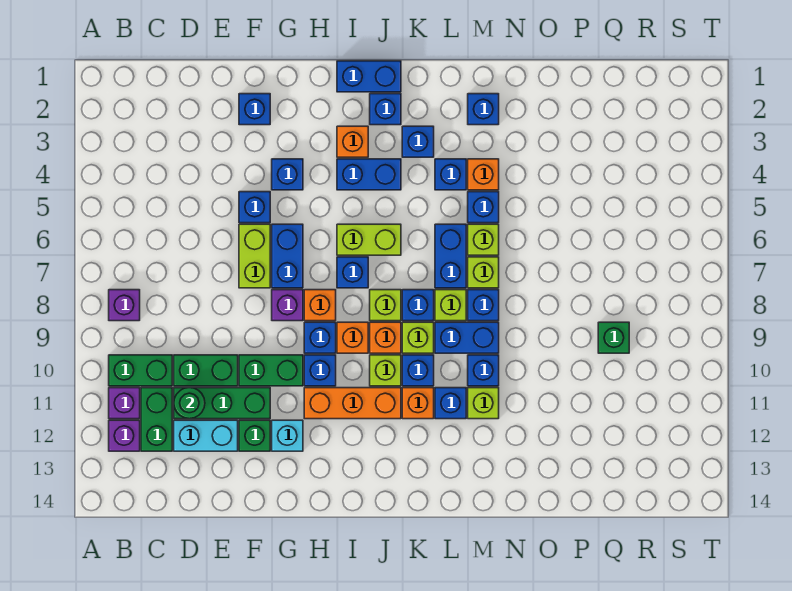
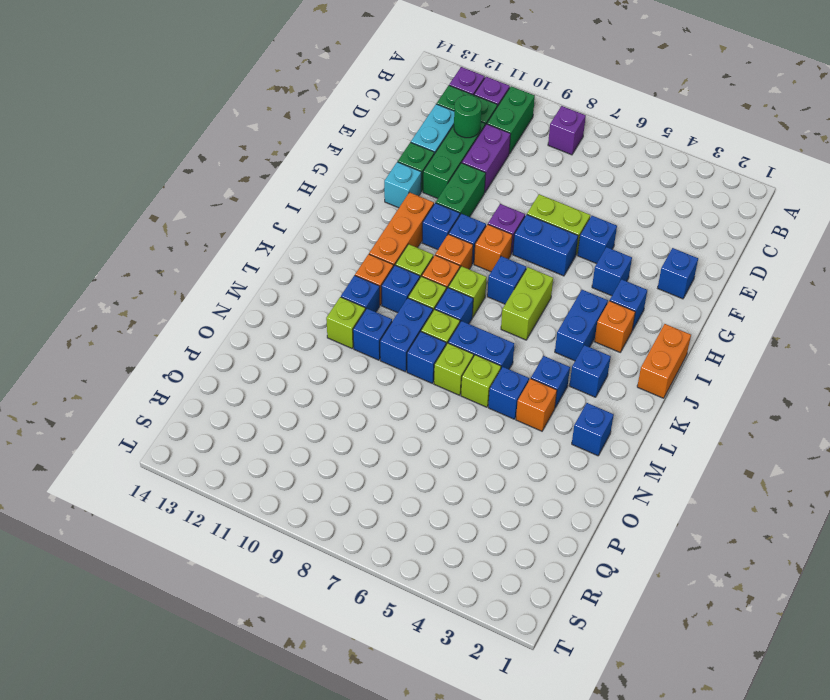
green brick D10:E10 level 1 -> purple brick D10:E10 level 1
blue brick I1:J1 level 1 -> orange brick I1:J1 level 1
blue brick J2 level 1 -> blue brick H3 level 1
green brick Q9 level 1 -> none

